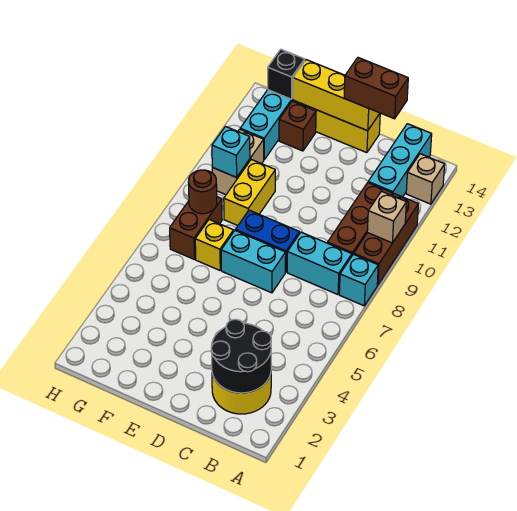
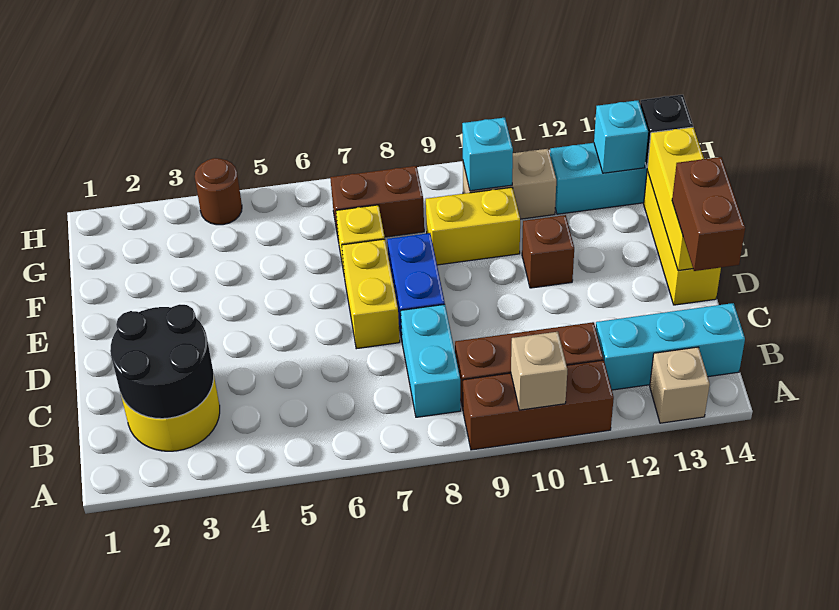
cyan brick A8 level 1 -> cyan brick G13 level 2
cyan brick D7:E7 level 1 -> yellow brick D7:E7 level 1
brown brick F13 level 1 -> brown brick E11 level 1
brown round brick G8 level 2 -> brown round brick H4 level 1

